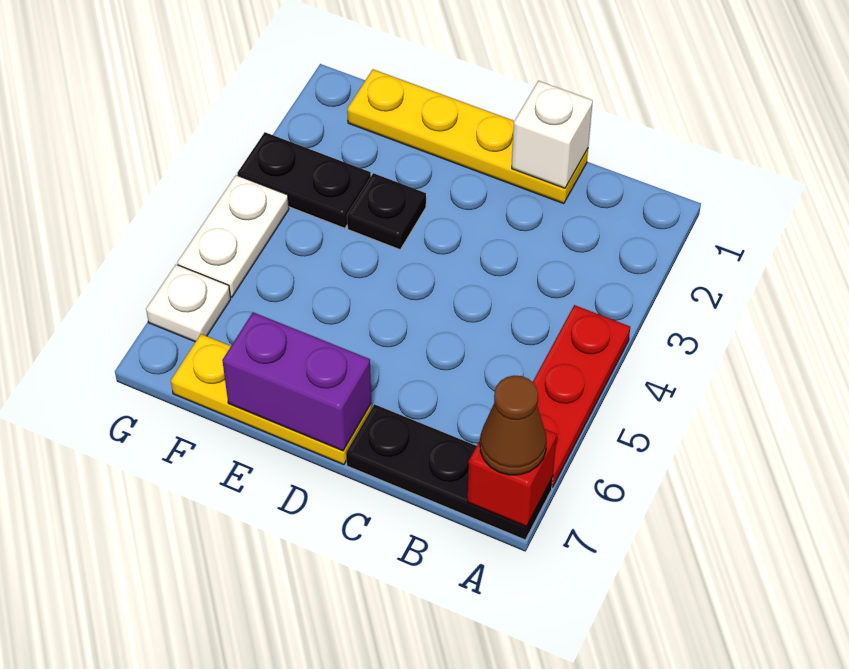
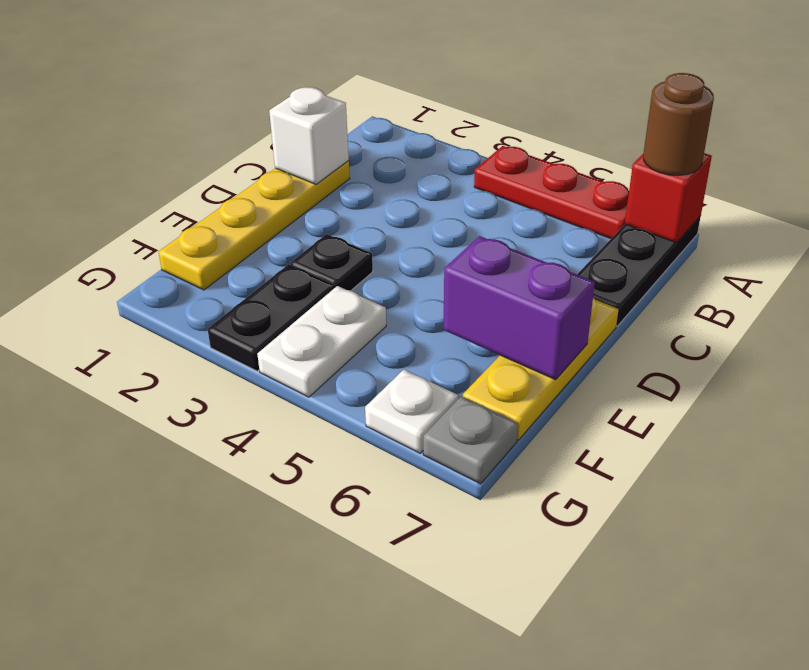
brown cone A7 level 3 -> brown round brick A7 level 3
purple brick D7:E7 level 2 -> purple brick E6:E7 level 2
white plate G4:G5 level 1 -> white plate F4:G4 level 1
none -> grey plate G7 level 1

